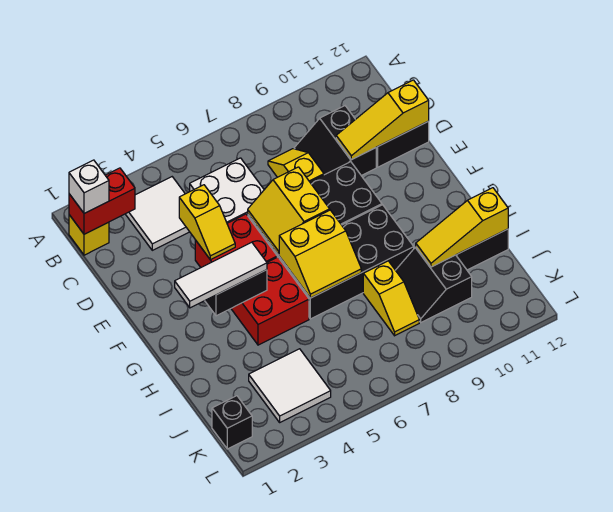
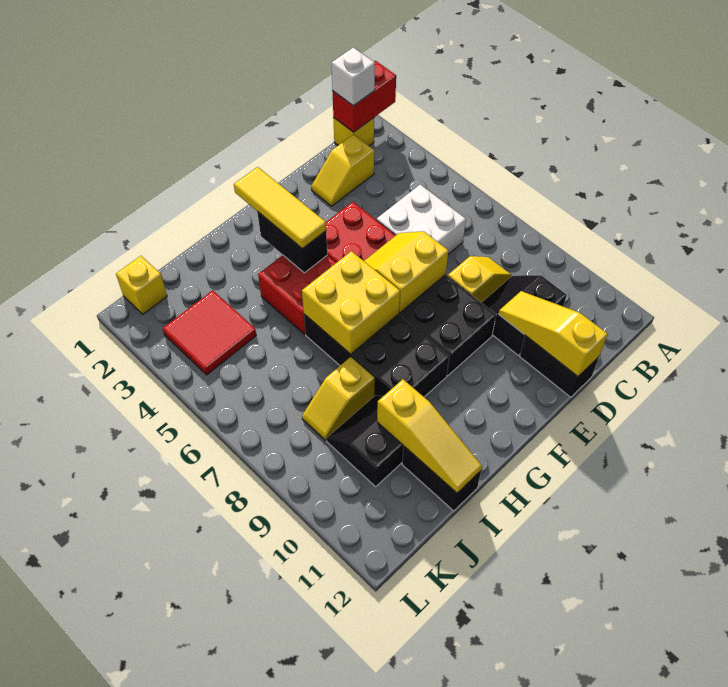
red brick B1:B2 level 2 -> red brick A1:B1 level 2
white tile B3:C4 level 1 -> none
yellow slope D4:E4 level 2 top D -> yellow slope C2:D2 level 1 top C
white tile G2:G4 level 3 -> yellow tile G2:G4 level 3
yellow slope G6:H7 level 2 top G -> yellow brick G6:H7 level 2
yellow slope I10:I12 level 2 top 12 -> yellow slope I10:I12 level 2 top 10
white tile J3:K4 level 1 -> red tile J3:K4 level 1
black brick K1 level 1 -> yellow brick K1 level 1

